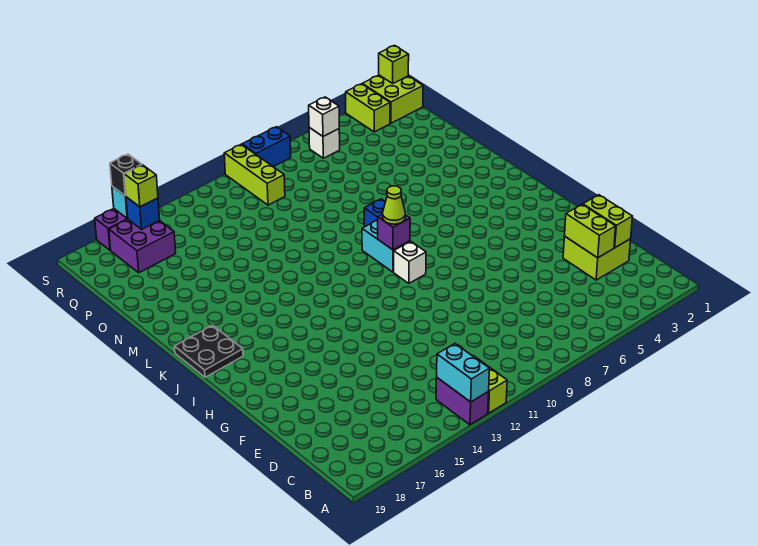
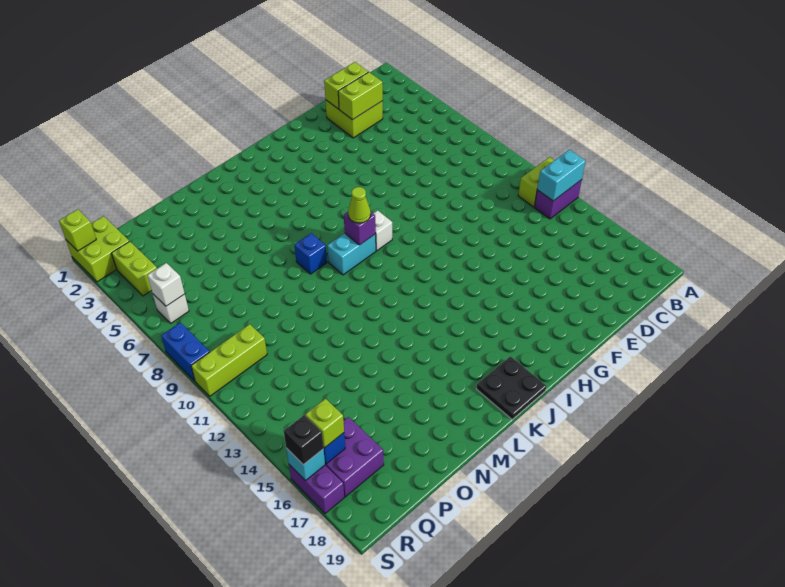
lime brick R3:S3 level 1 -> lime brick R3:R4 level 1

